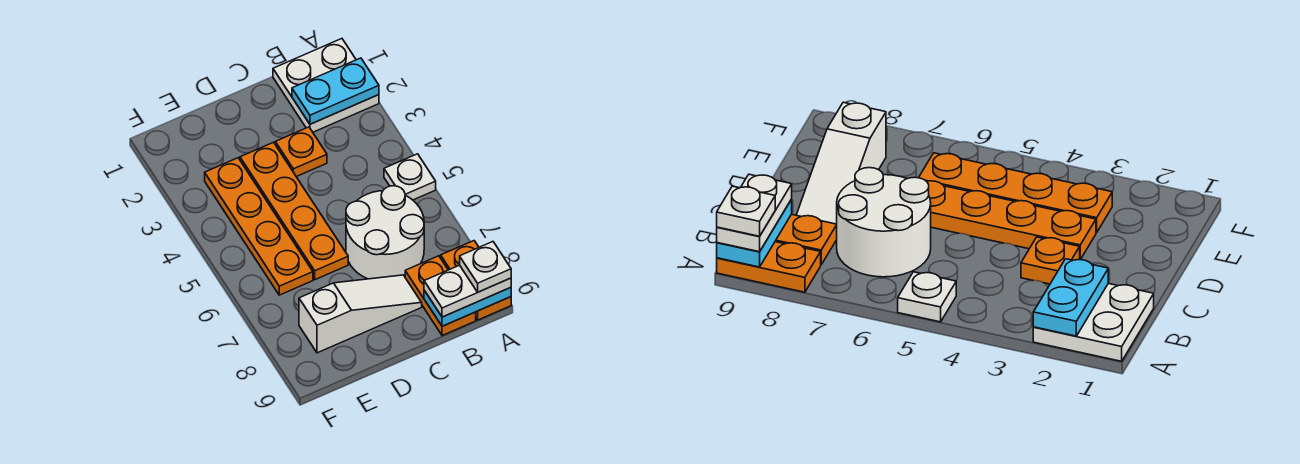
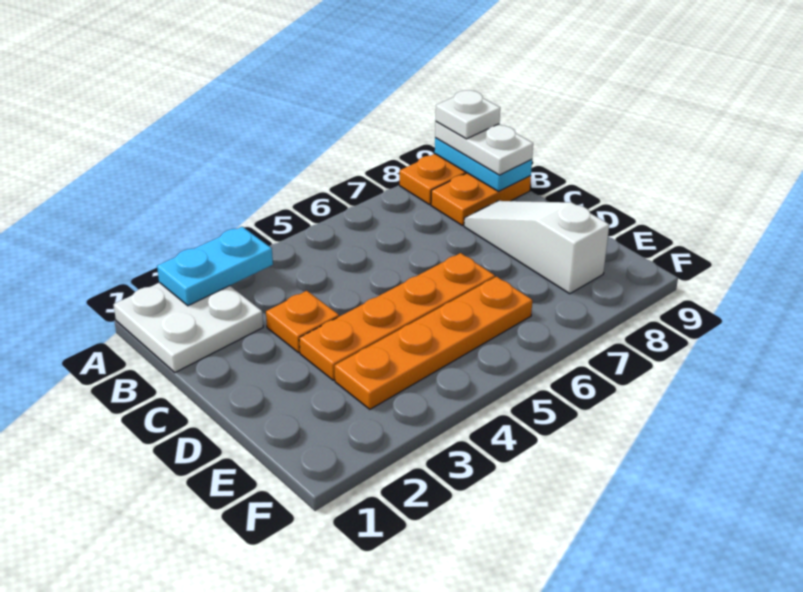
cyan plate A2:B2 level 2 -> cyan plate A2:A3 level 2
white plate A5 level 1 -> none
white round brick B6:C7 level 1 -> none

